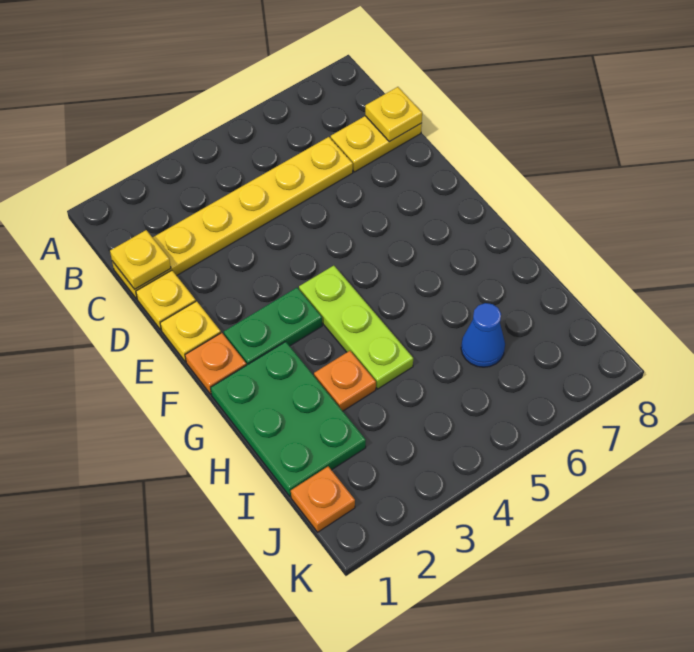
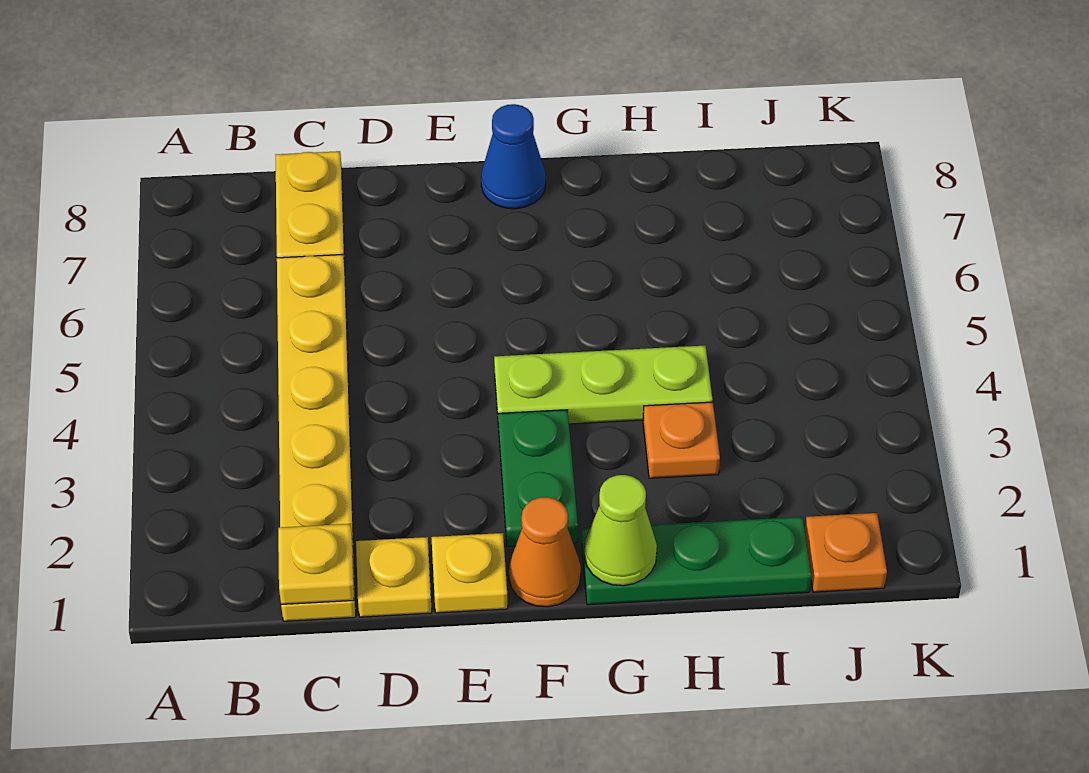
yellow plate C8 level 2 -> none
orange plate F1 level 1 -> orange cone F1 level 1
green plate G1:I2 level 1 -> green plate G1:I1 level 1
none -> lime cone G1 level 2
blue cone I6 level 1 -> blue cone F8 level 1

